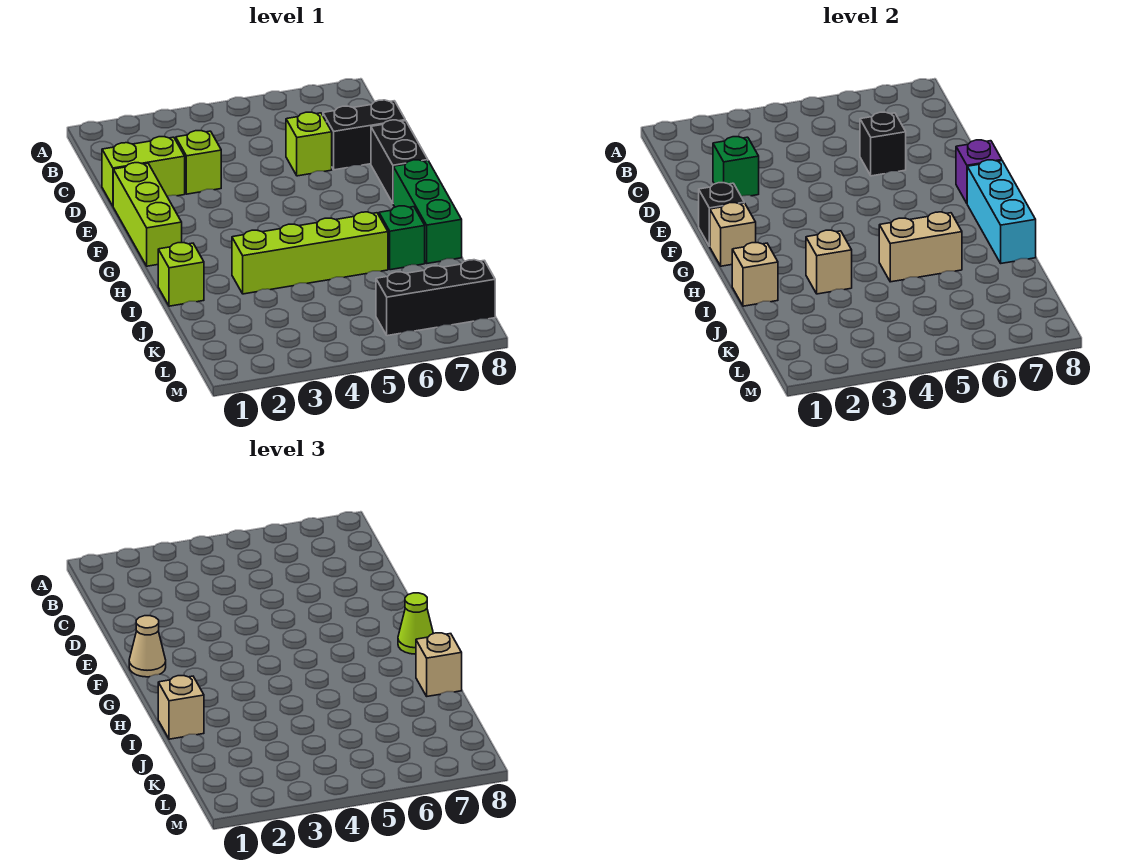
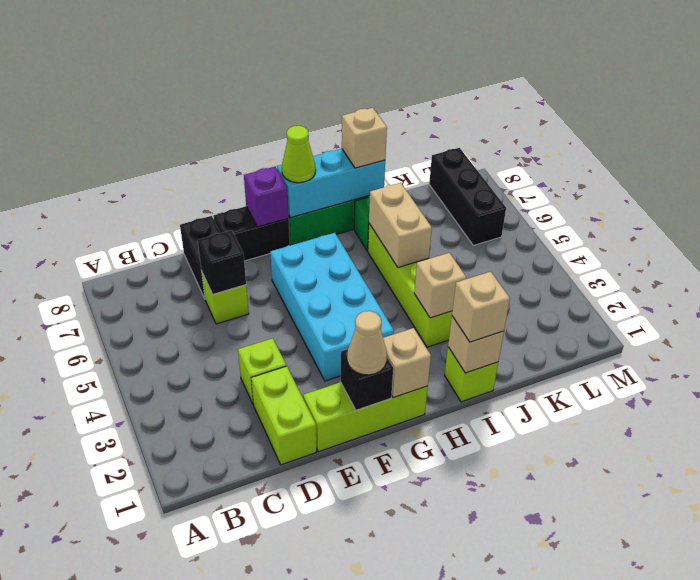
green brick D2 level 2 -> none
none -> cyan brick F3:G6 level 1

